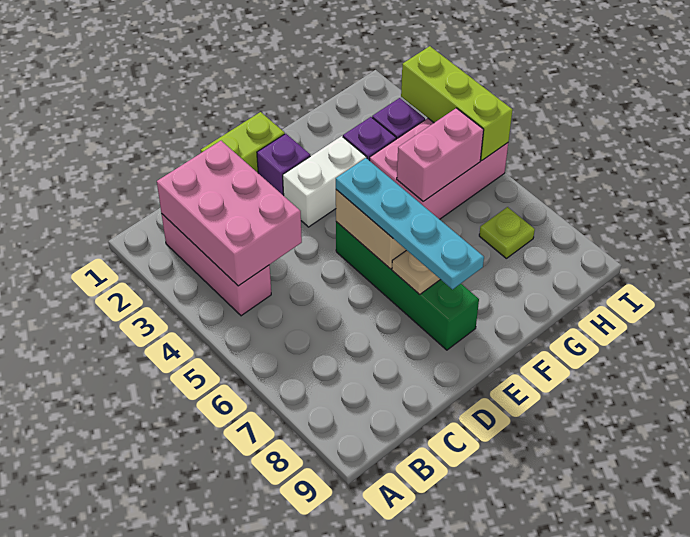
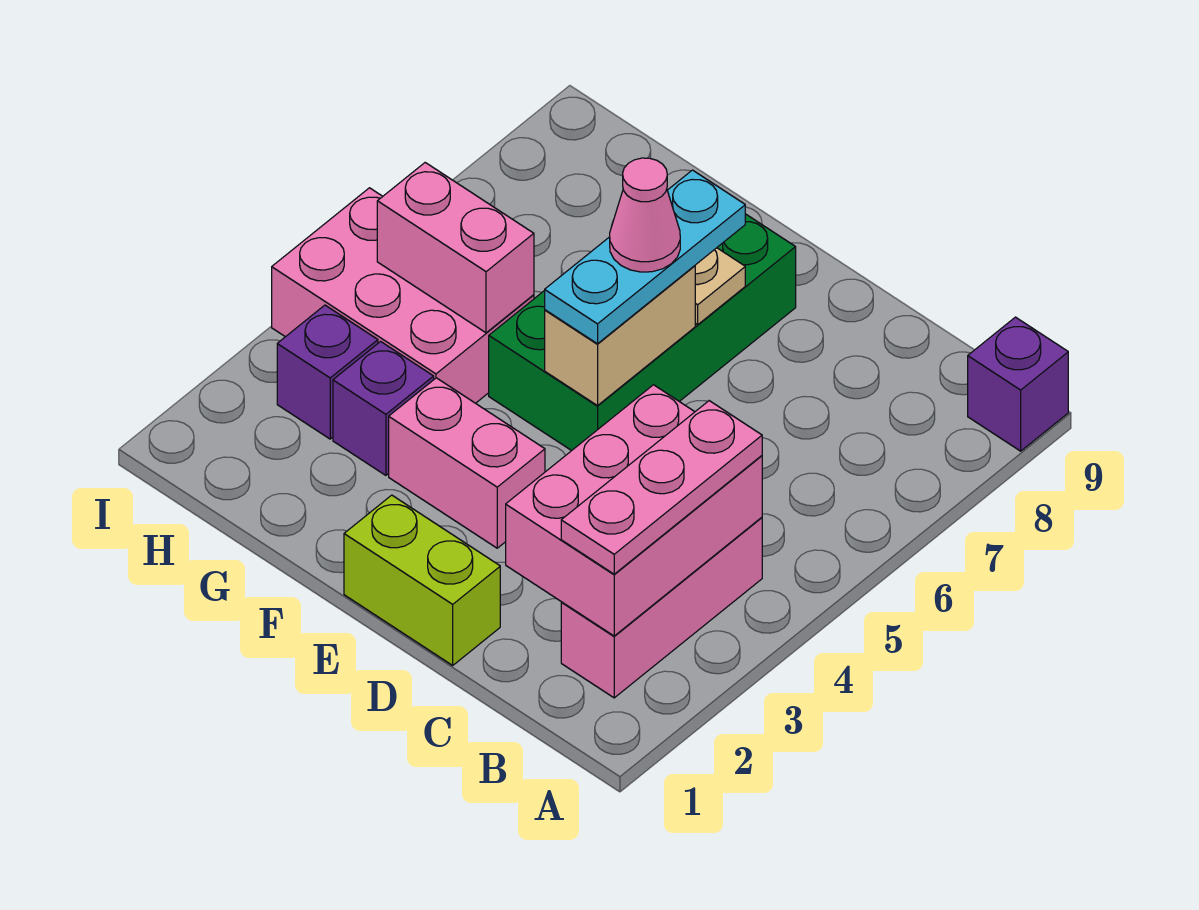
none -> pink plate B2:B4 level 3
purple brick E2 level 1 -> purple brick A9 level 1
white brick E3:F3 level 1 -> pink brick E3:F3 level 1
green brick E5:E8 level 1 -> green brick E5:F8 level 1
cyan plate E5:E8 level 3 -> cyan plate E5:E7 level 3
none -> pink cone E6 level 4
lime plate H7 level 1 -> none
lime brick I3:I5 level 2 -> none

